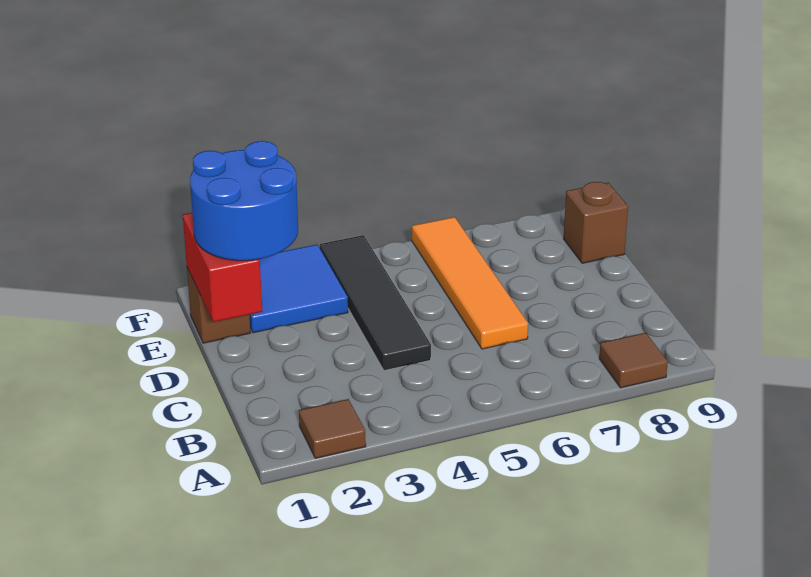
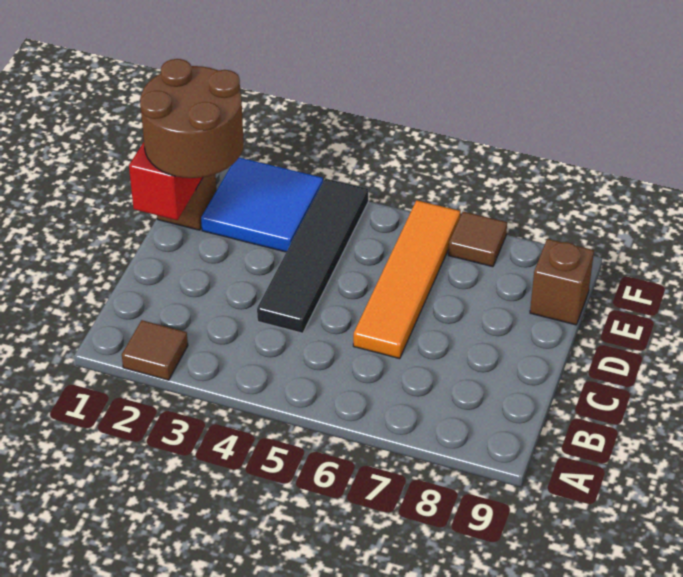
brown tile A8 level 1 -> brown tile F7 level 1
blue round brick D1:E2 level 3 -> brown round brick D1:E2 level 3

